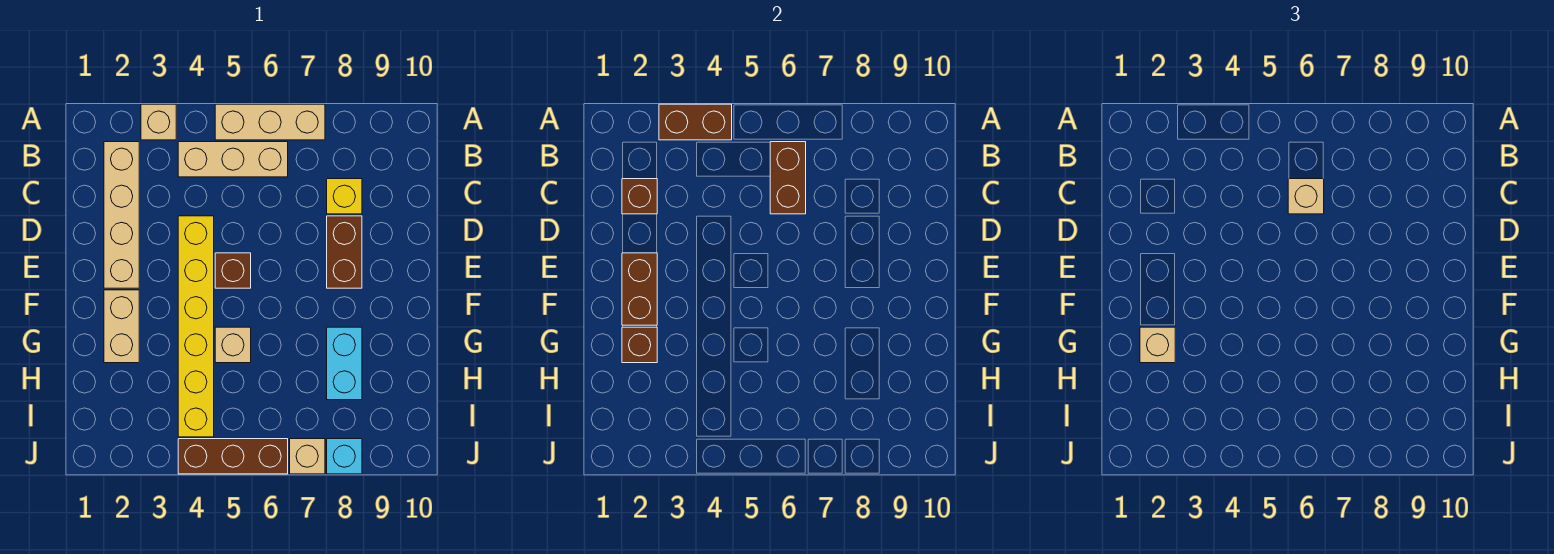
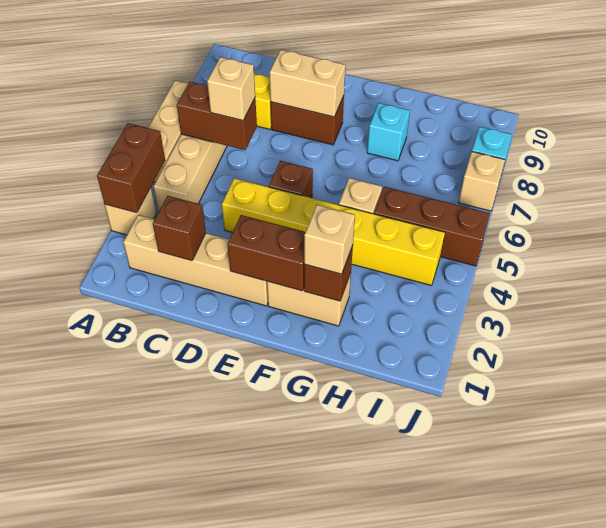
none -> tan brick D8:E8 level 2
cyan brick G8:H8 level 1 -> cyan brick G8 level 1
brown brick J4:J6 level 1 -> brown brick H5:J5 level 1

